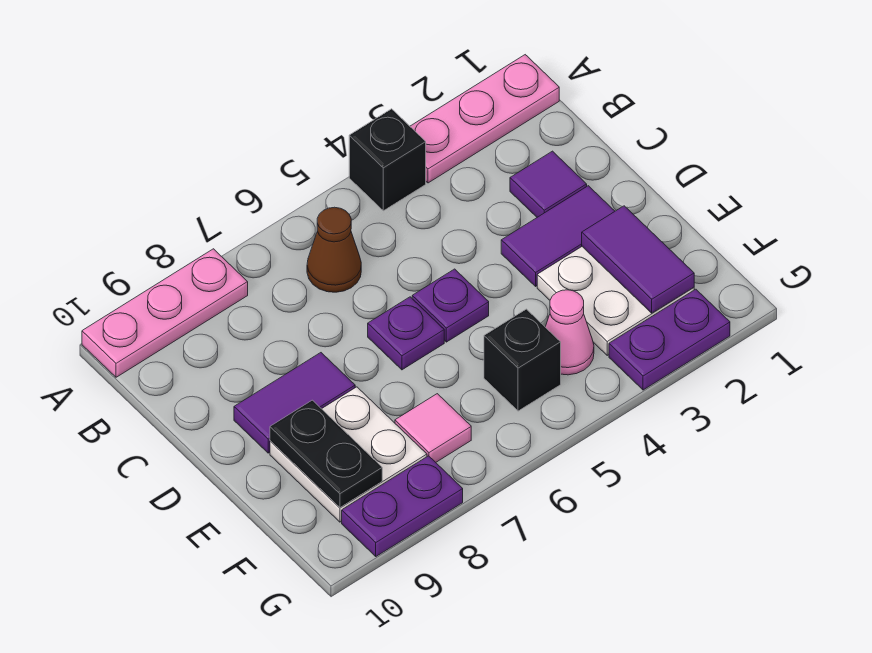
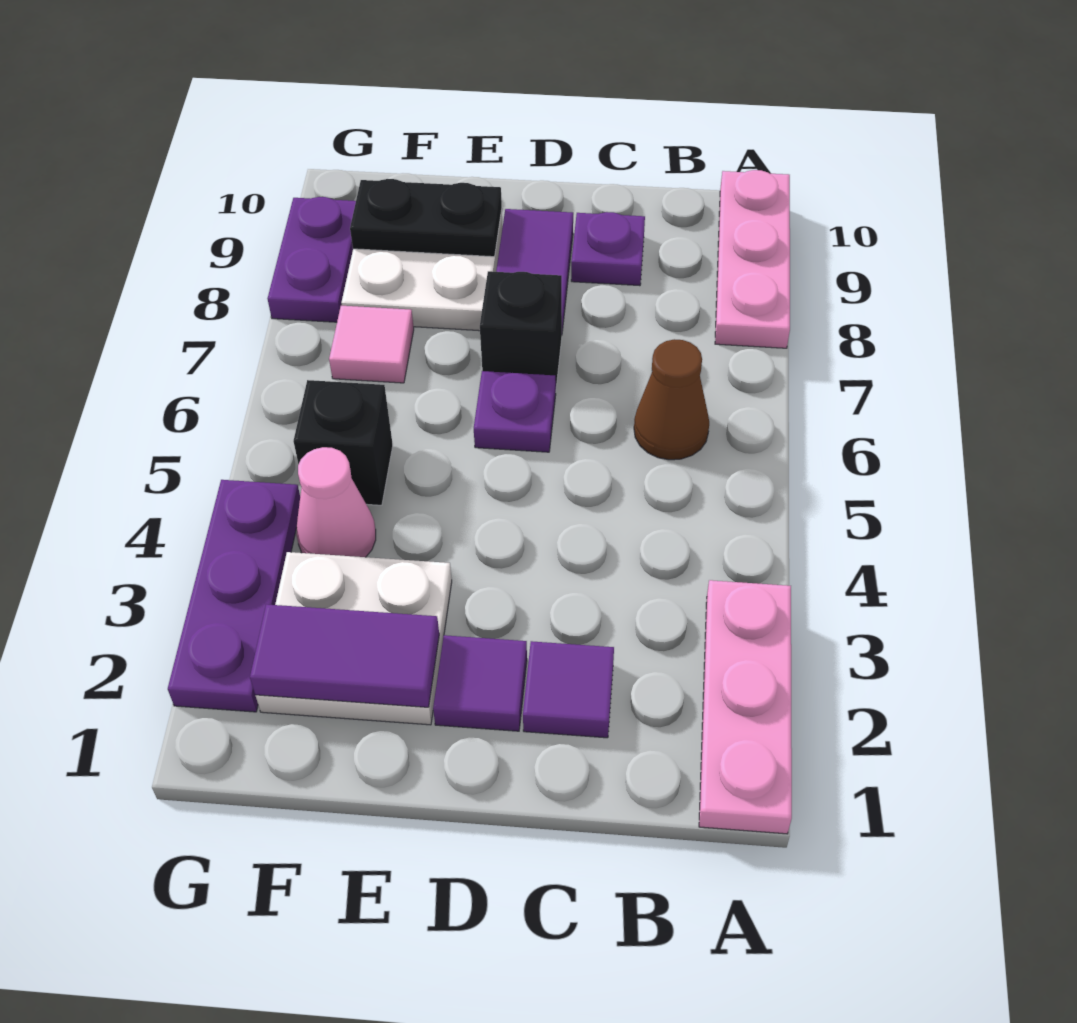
black brick A4 level 1 -> black brick D7 level 1
purple tile D2:D3 level 1 -> purple tile D2 level 1
purple plate D5 level 1 -> purple plate C9 level 1
purple plate G2:G3 level 1 -> purple plate G2:G4 level 1

